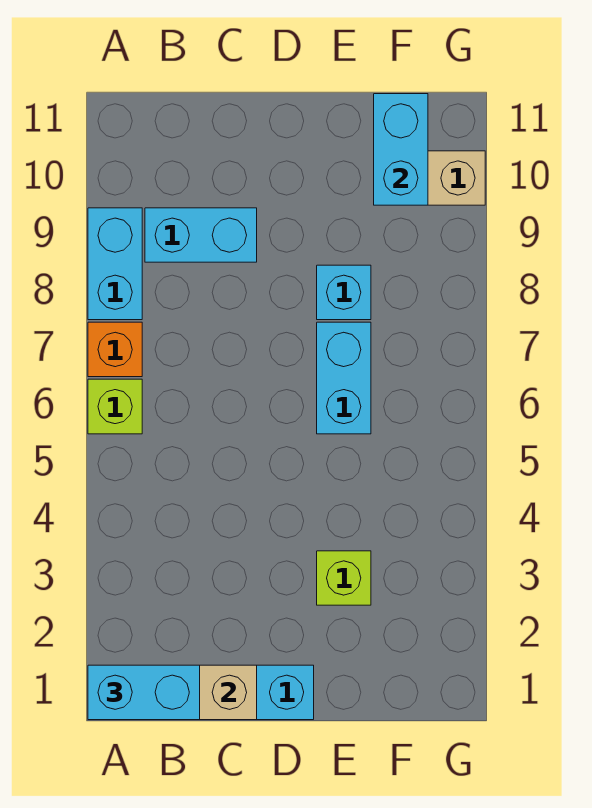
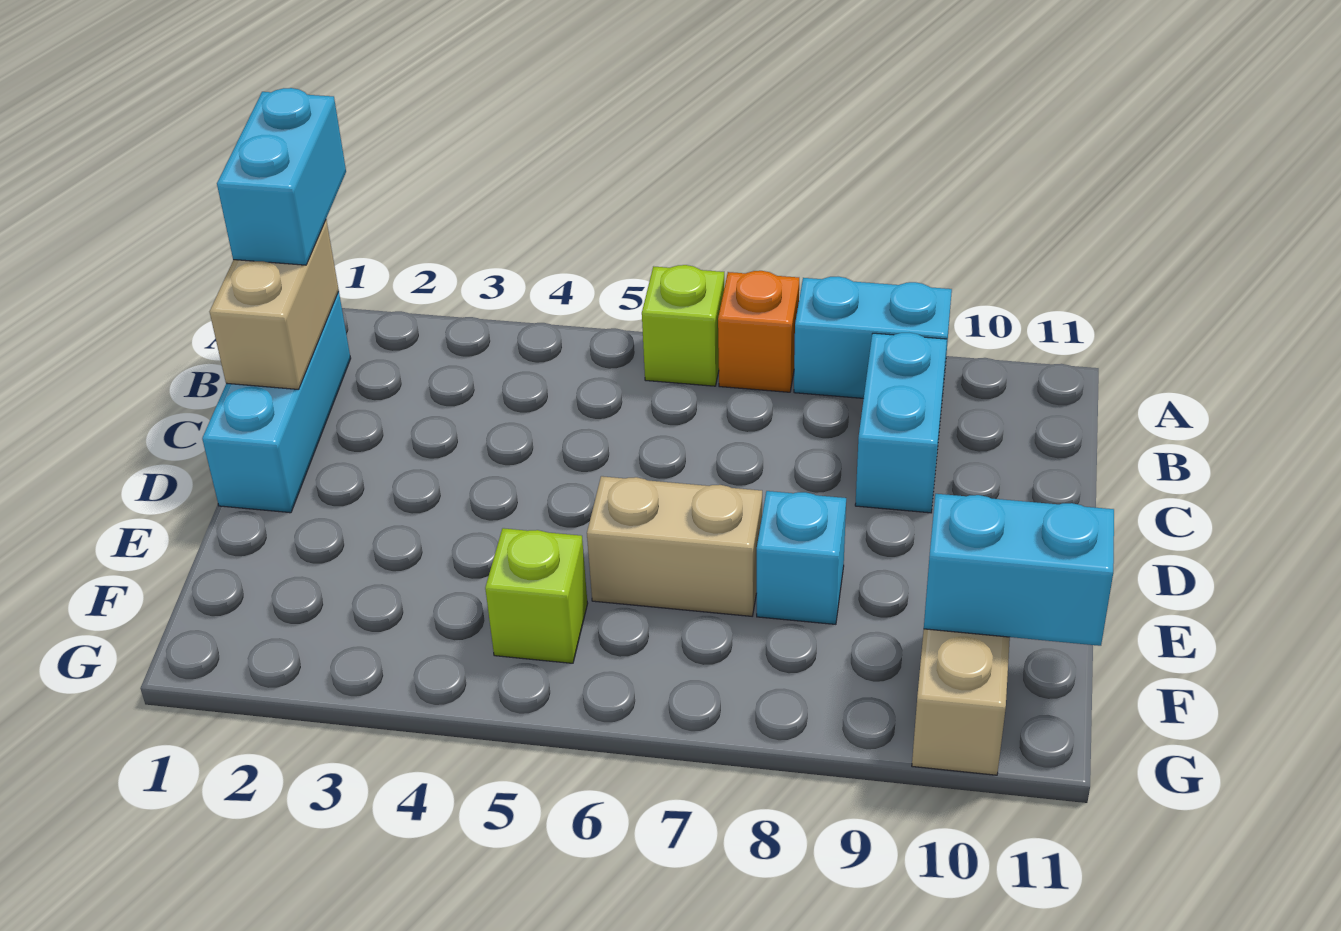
lime brick E3 level 1 -> lime brick F5 level 1
cyan brick E6:E7 level 1 -> tan brick E6:E7 level 1

